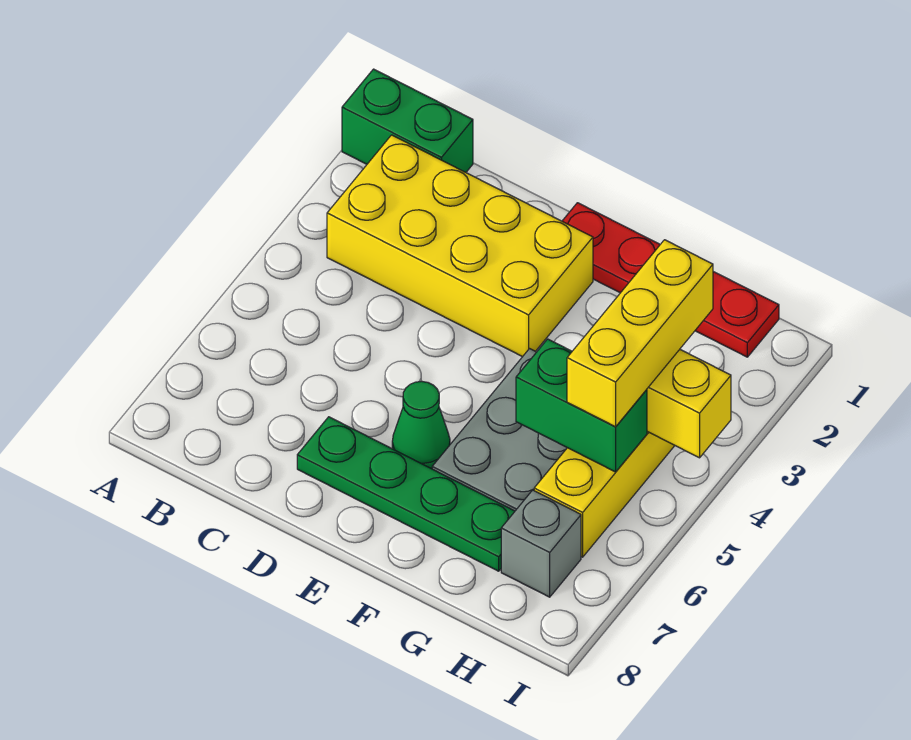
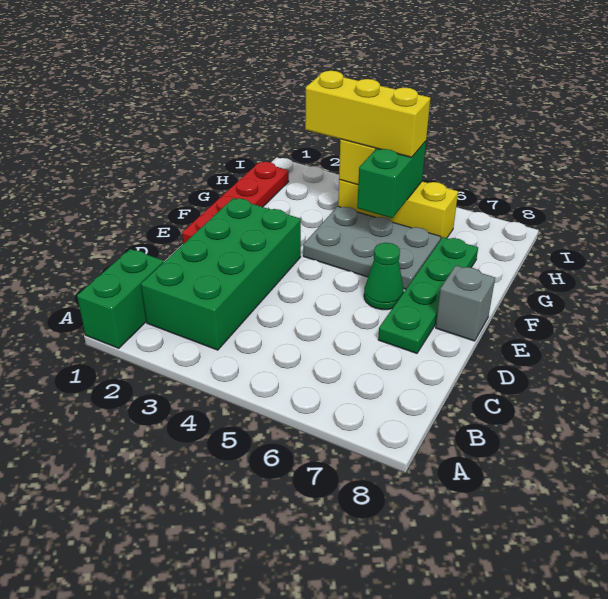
yellow brick B2:E3 level 1 -> green brick B2:E3 level 1
grey brick H7 level 1 -> grey brick E8 level 1

